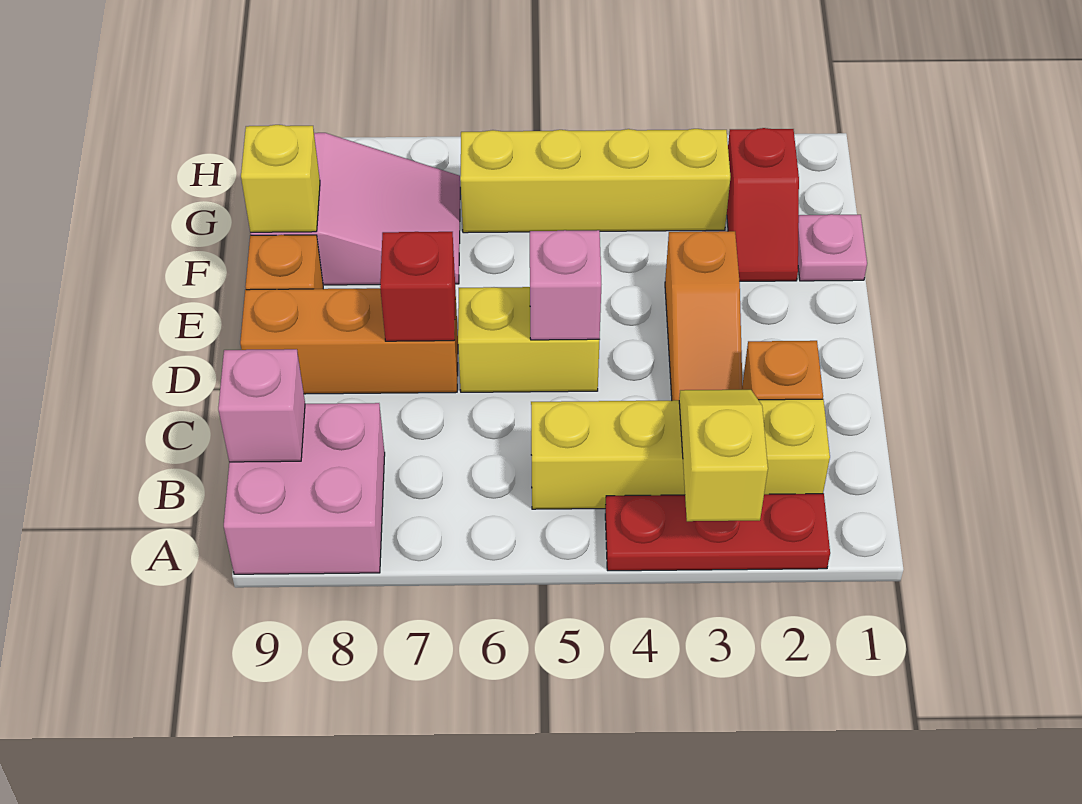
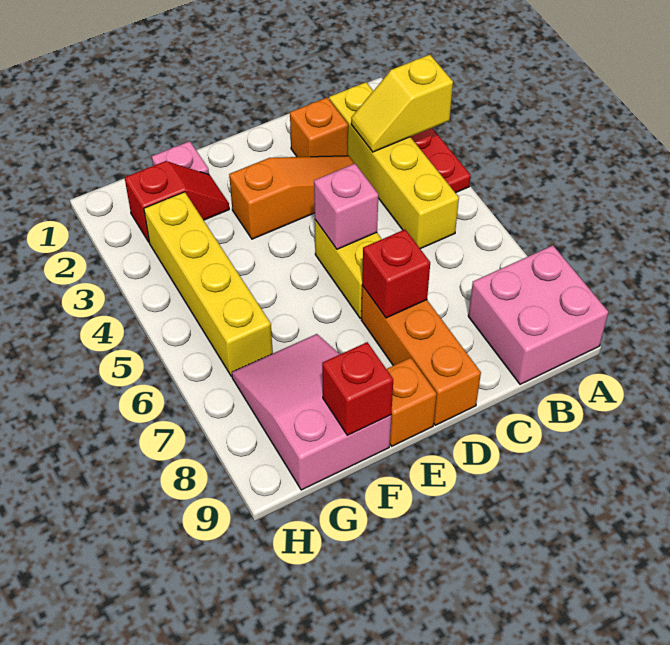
pink brick B9 level 2 -> none
yellow brick F9 level 2 -> red brick F9 level 2

